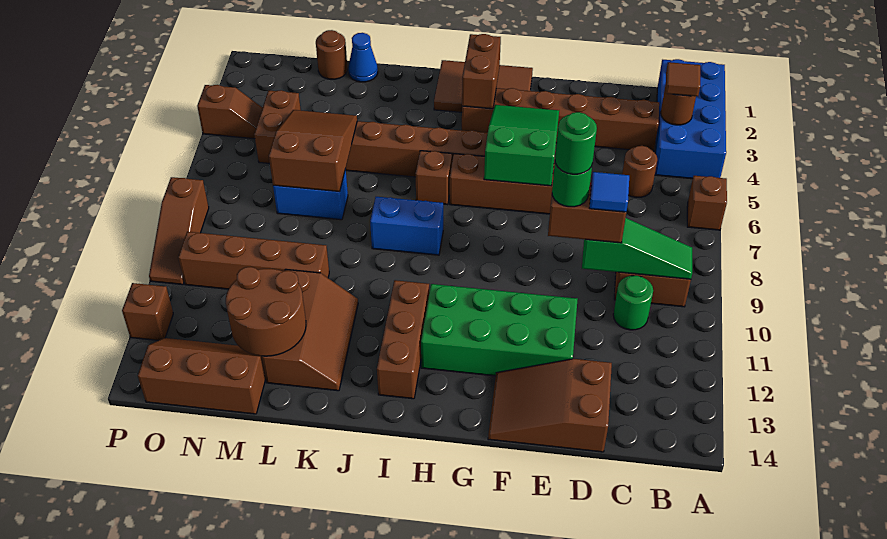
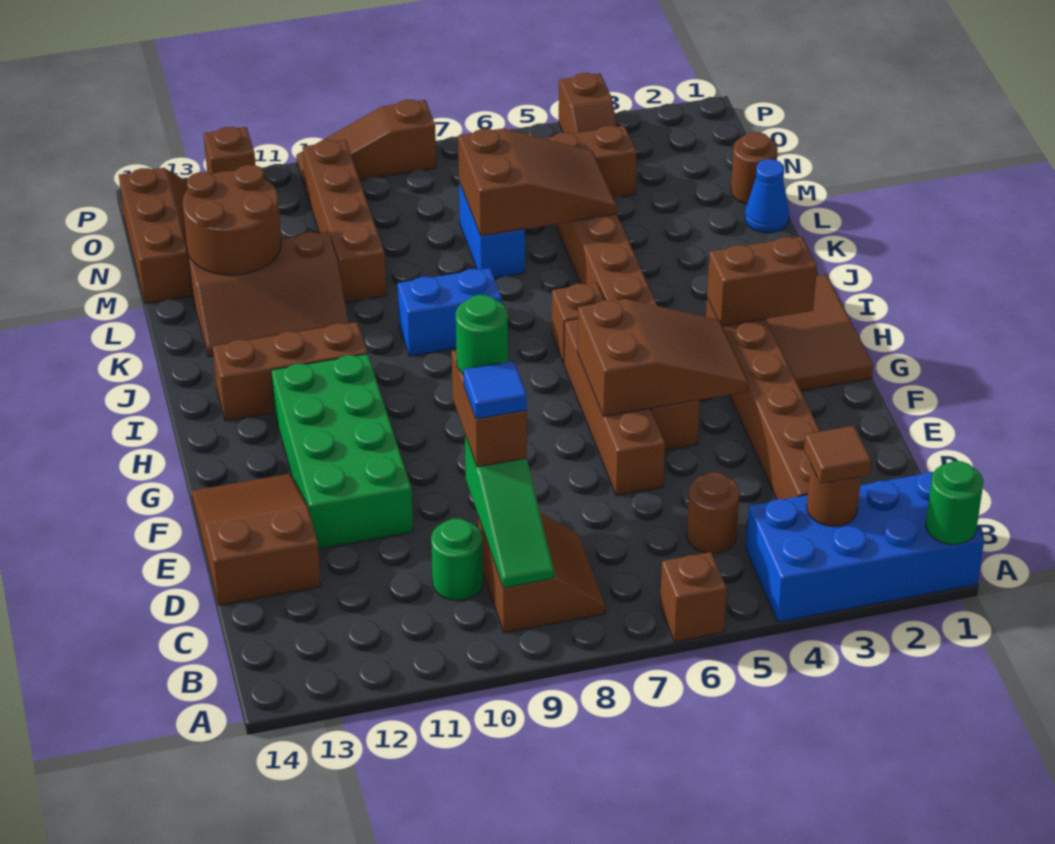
green round brick E9 level 5 -> green round brick A1 level 2
green slope F4:G6 level 2 top 6 -> brown slope F4:G6 level 2 top 6
blue brick I8:J8 level 1 -> blue brick J8:J9 level 1

